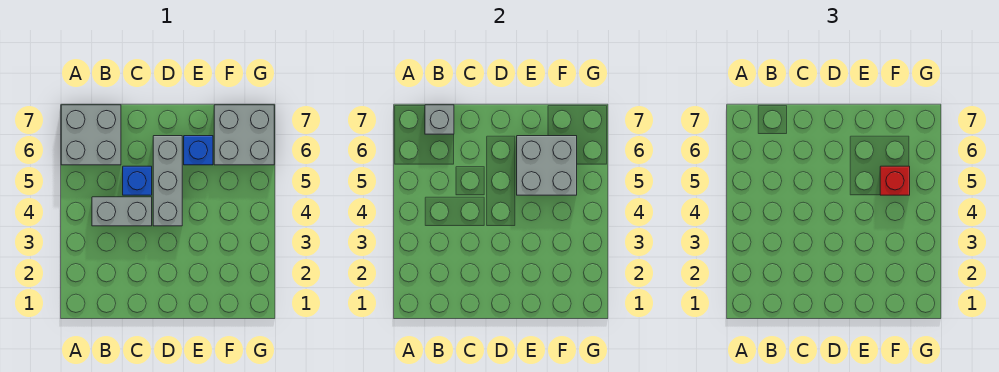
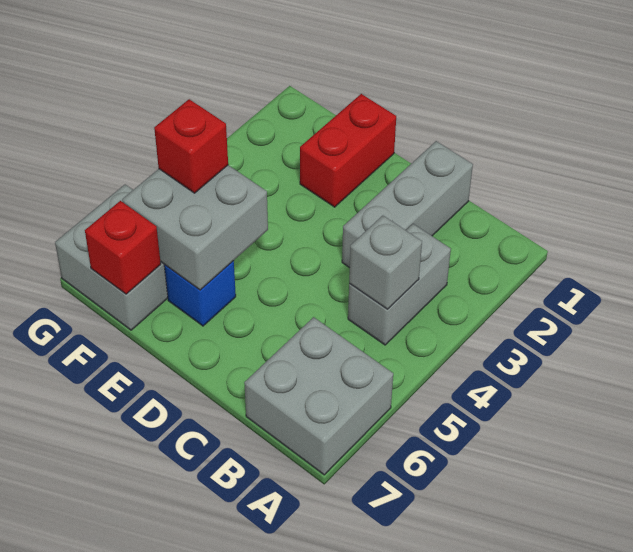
grey brick B4:C4 level 1 -> grey brick B3:B4 level 1
grey brick B7 level 2 -> grey brick B4 level 2
blue brick C5 level 1 -> none
grey brick D4:D6 level 1 -> grey brick C1:C3 level 1
none -> red brick E1:E2 level 1
none -> red brick F7 level 2

